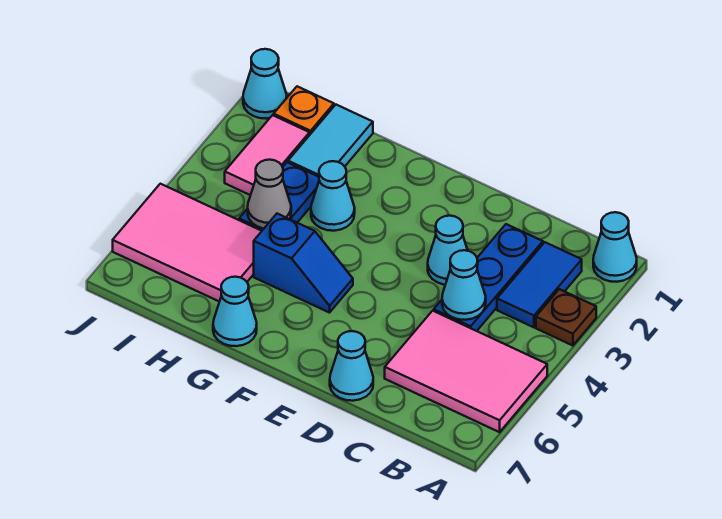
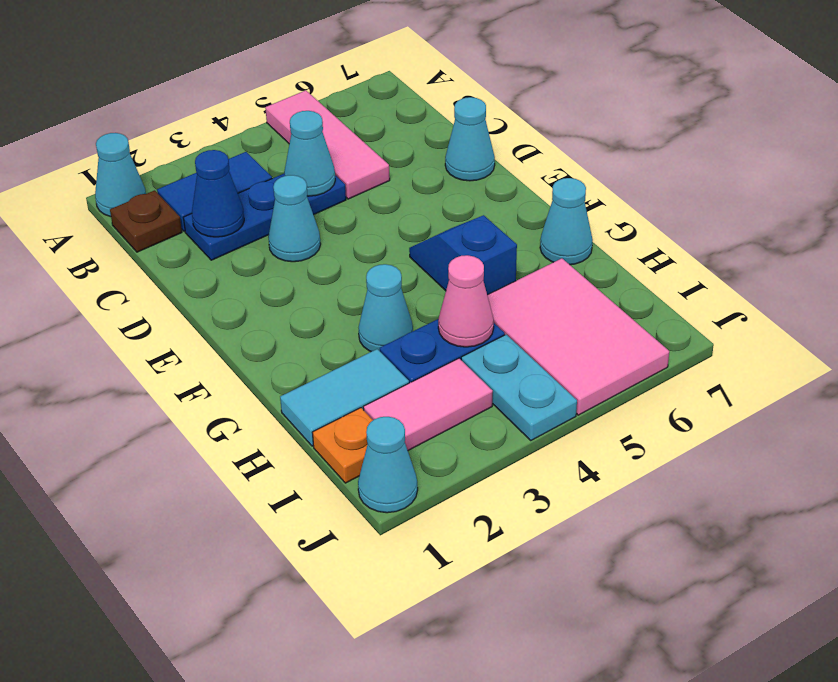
brown plate A3 level 1 -> brown plate B1 level 1
pink tile A5:C6 level 1 -> pink tile A5:C5 level 1
none -> blue cone C2 level 2
grey cone H4 level 2 -> pink cone H4 level 2
none -> cyan plate I4:J4 level 1

